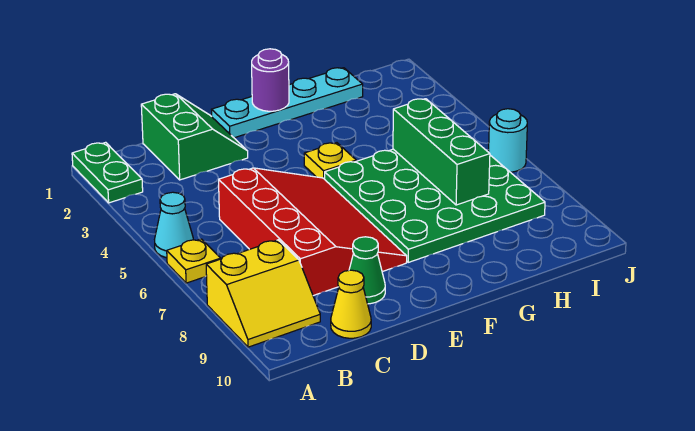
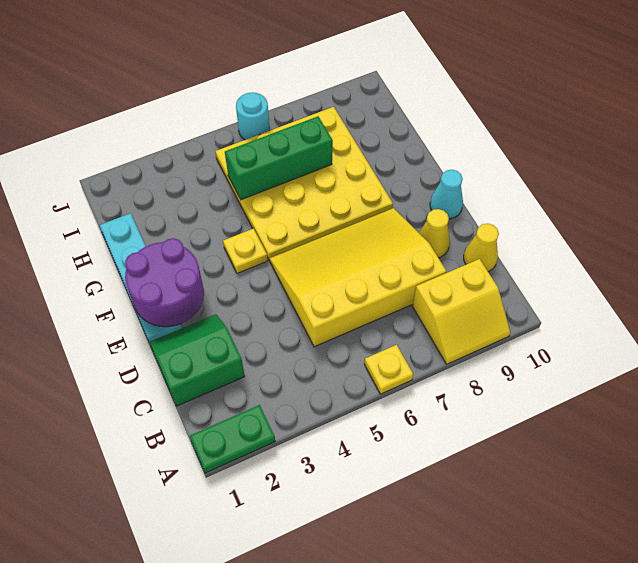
cyan cone A5 level 1 -> cyan cone E10 level 1
yellow slope A8:B9 level 1 top 8 -> yellow slope A8:B9 level 1 top B
red slope C5:E8 level 1 top C -> yellow slope C5:E8 level 1 top C
green cone D9 level 1 -> yellow cone D9 level 1
purple round brick F1 level 2 -> purple round brick E1:F2 level 2
green plate F5:I8 level 1 -> yellow plate F5:I8 level 1

